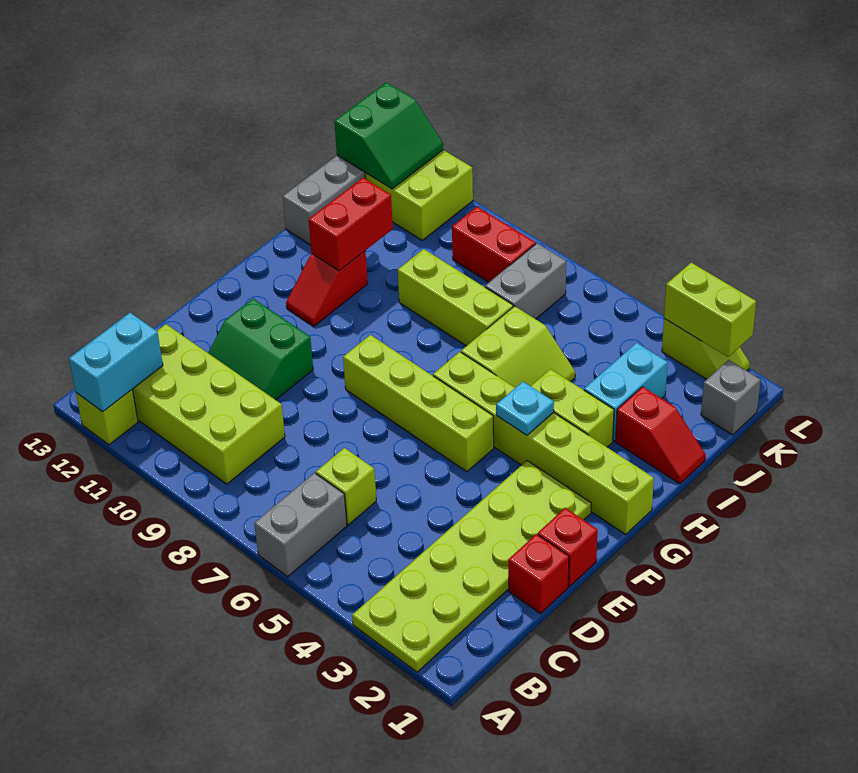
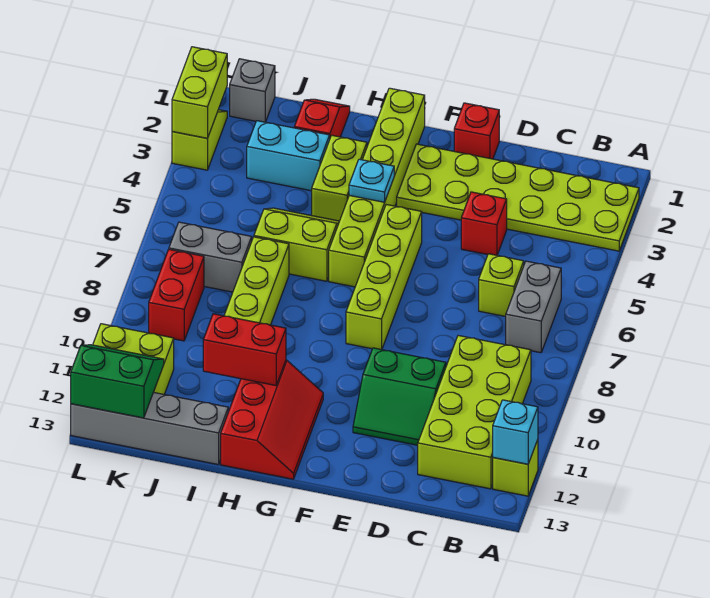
grey brick A6:B6 level 1 -> grey brick B6:B7 level 1
cyan brick A12:B12 level 2 -> cyan brick A12 level 2
red brick D1 level 1 -> red brick D4 level 1
green slope D10:E11 level 1 top E -> green slope D10:E11 level 1 top 10
red slope G11:H11 level 1 top H -> red slope G11:H13 level 1 top H

